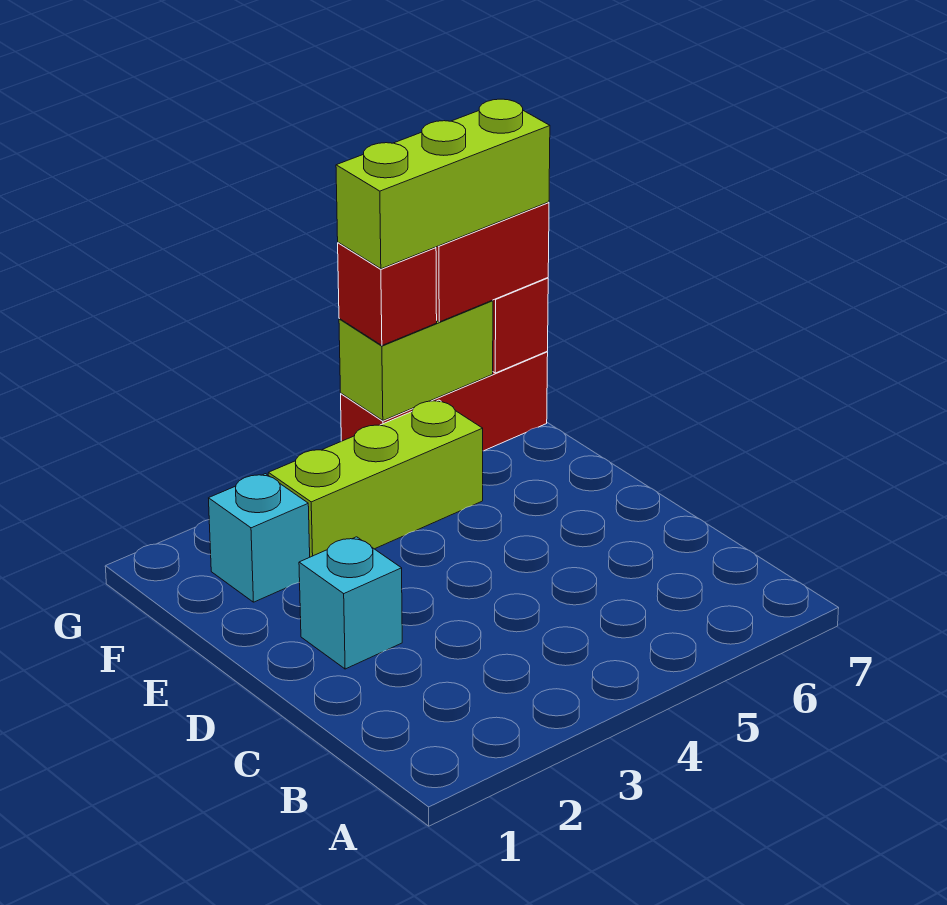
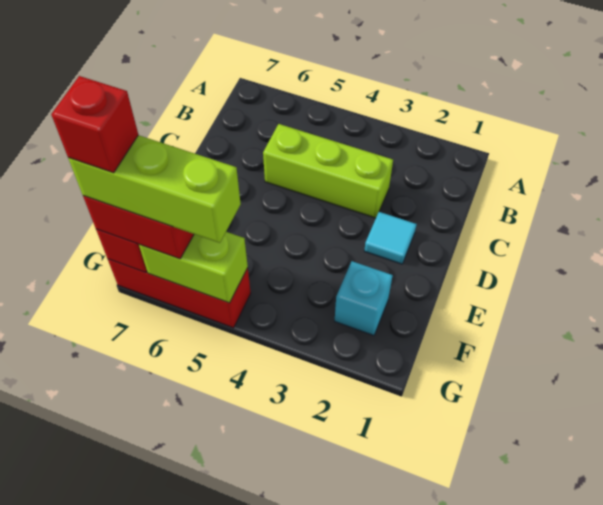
cyan brick D2 level 1 -> cyan tile D2 level 1
lime brick F3:F5 level 1 -> lime brick C3:C5 level 1
red brick G5 level 3 -> red brick G7 level 5

